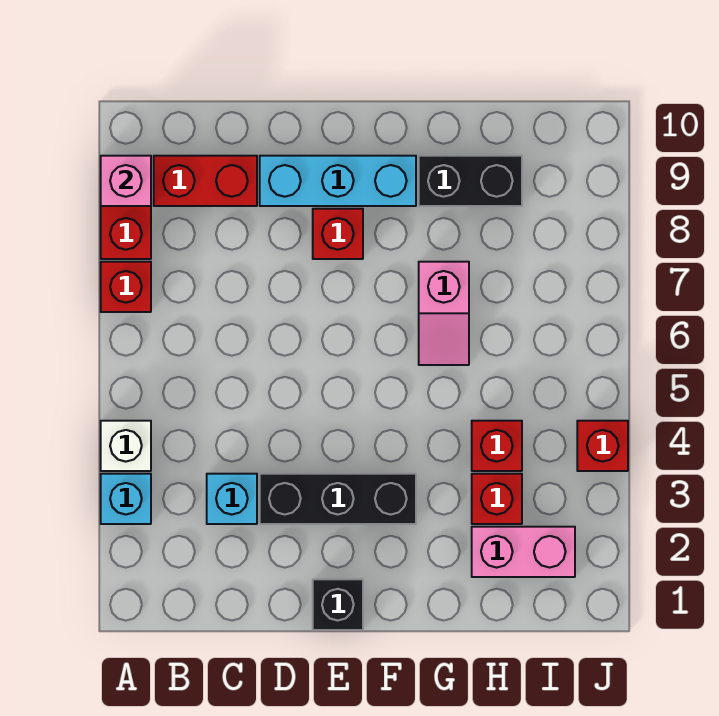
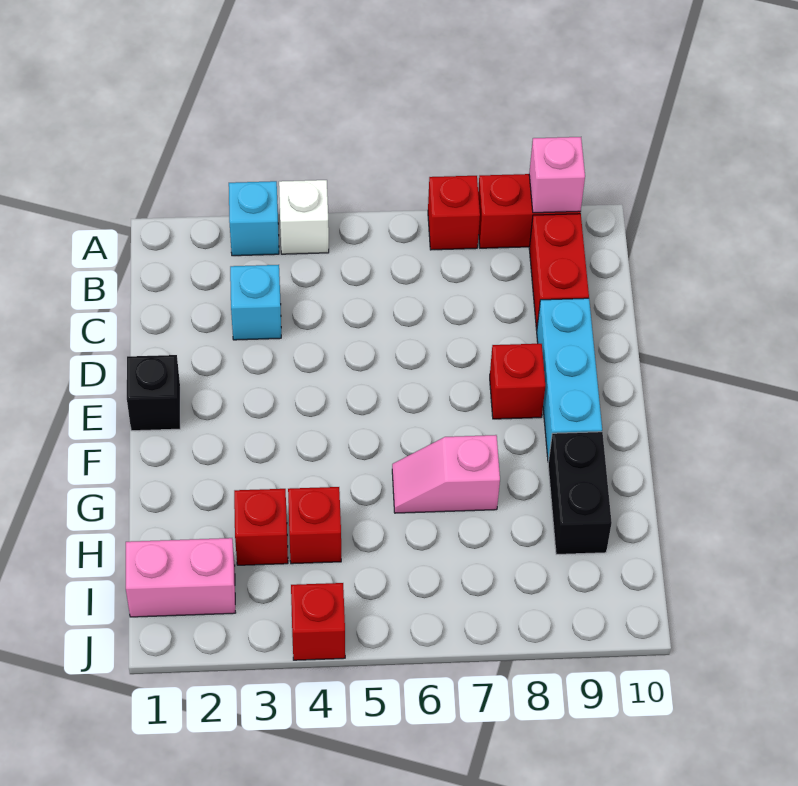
black brick D3:F3 level 1 -> none
pink brick H2:I2 level 1 -> pink brick I1:I2 level 1

